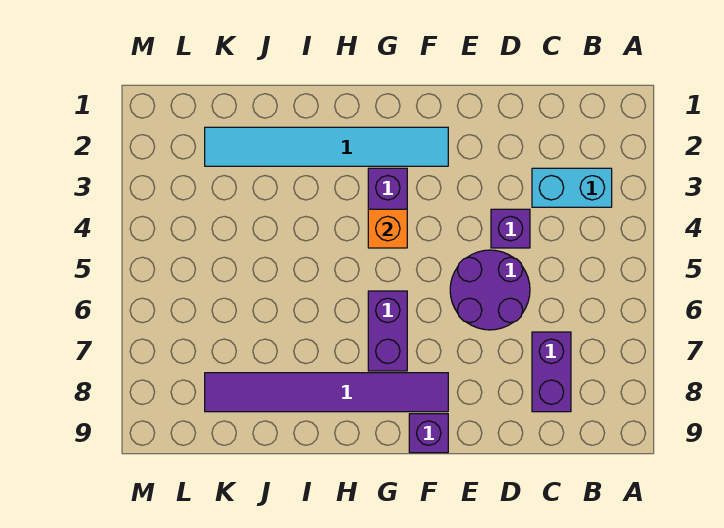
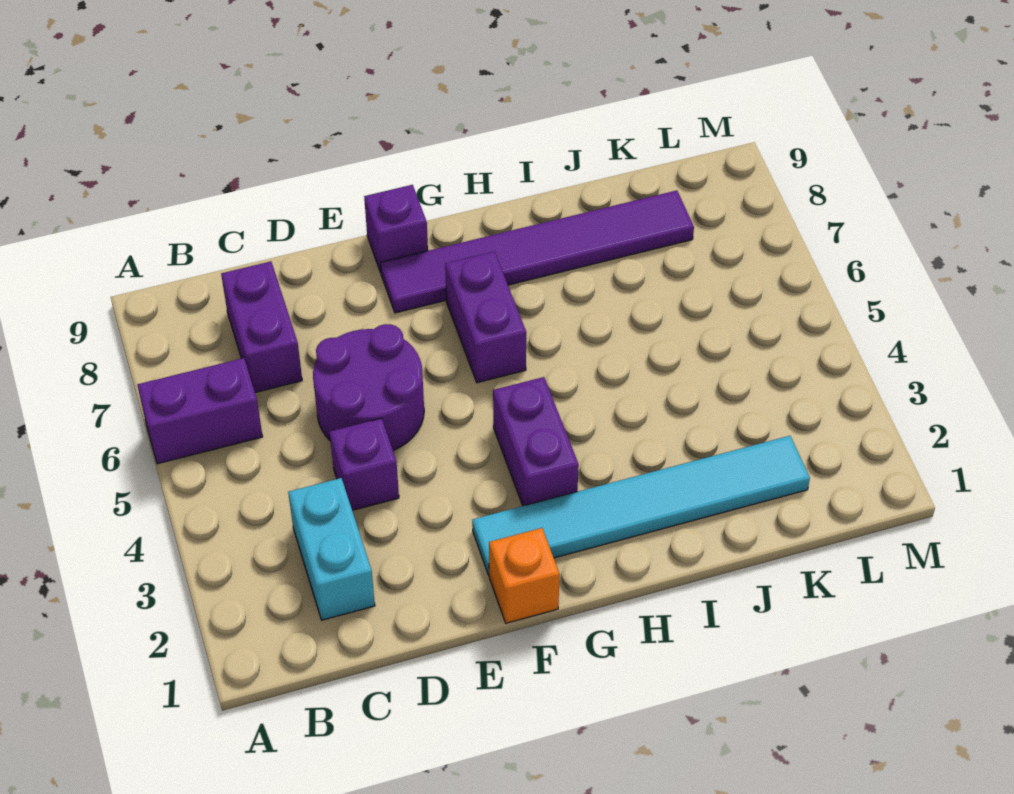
none -> purple brick A6:B6 level 1
cyan brick B3:C3 level 1 -> cyan brick C2:C3 level 1
orange brick G4 level 2 -> orange brick F1 level 1

